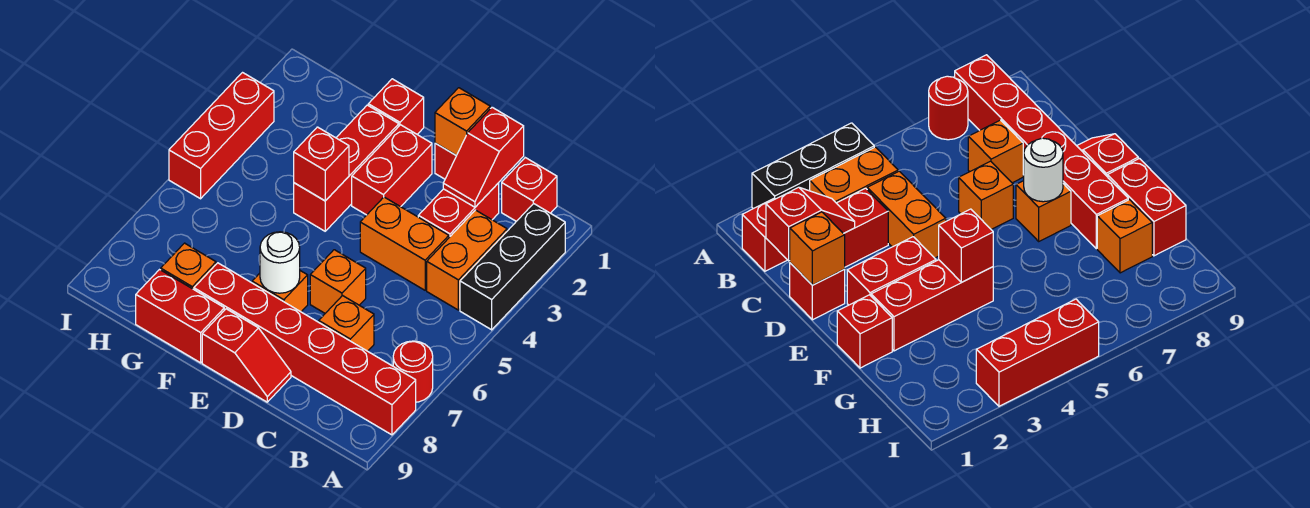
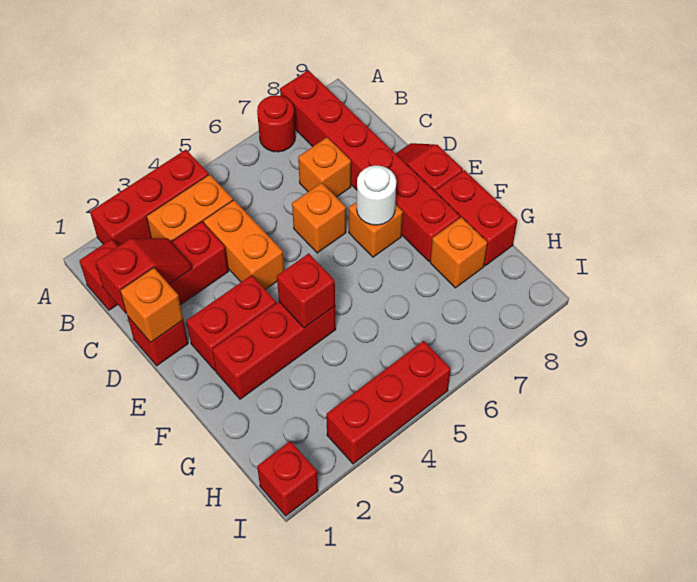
black brick A2:A4 level 1 -> red brick A2:A4 level 1
red brick F1 level 1 -> red brick I1 level 1

